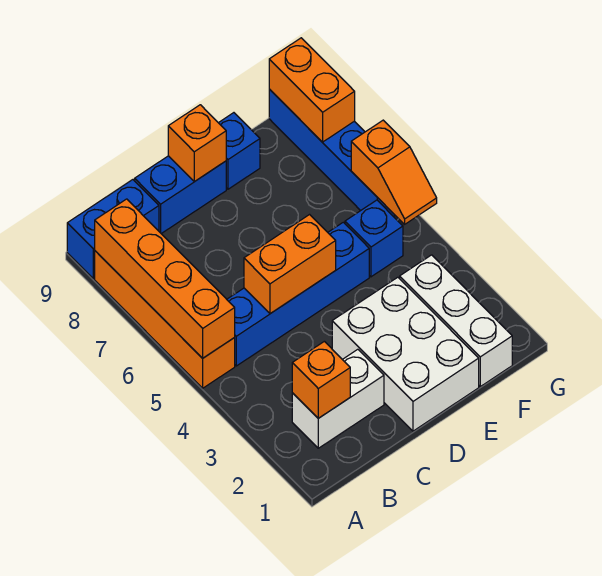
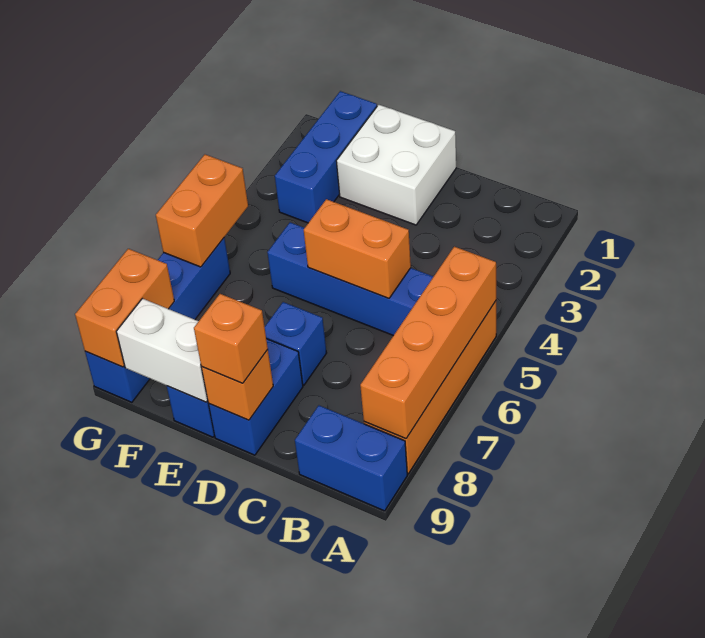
white brick B2:C2 level 1 -> white brick E9:F9 level 2
orange brick B2 level 2 -> orange brick D9 level 3
blue brick C9:D9 level 1 -> blue brick D8:D9 level 1
white brick D1:E3 level 1 -> white brick D1:E2 level 1
white brick F1:F3 level 1 -> blue brick F1:F3 level 1
blue brick F5 level 1 -> blue brick D7 level 1
orange slope G5:G6 level 2 top 6 -> orange brick G5:G6 level 2

